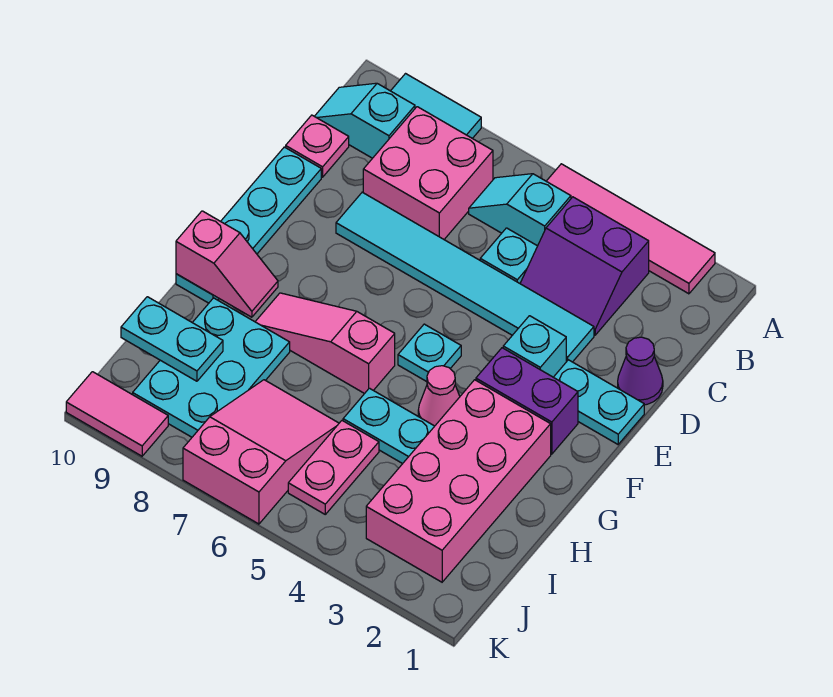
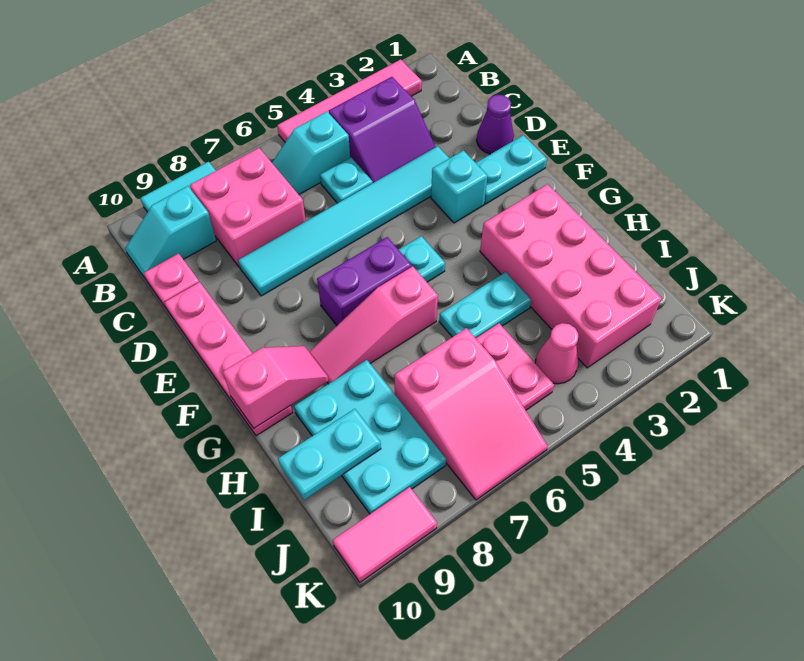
cyan plate D10:G10 level 1 -> pink plate D10:G10 level 1
purple brick F2:F3 level 1 -> purple brick F6:F7 level 1
pink cone G4 level 1 -> pink cone J4 level 1
pink slope I6:K7 level 1 top K -> pink slope I6:K7 level 1 top I

